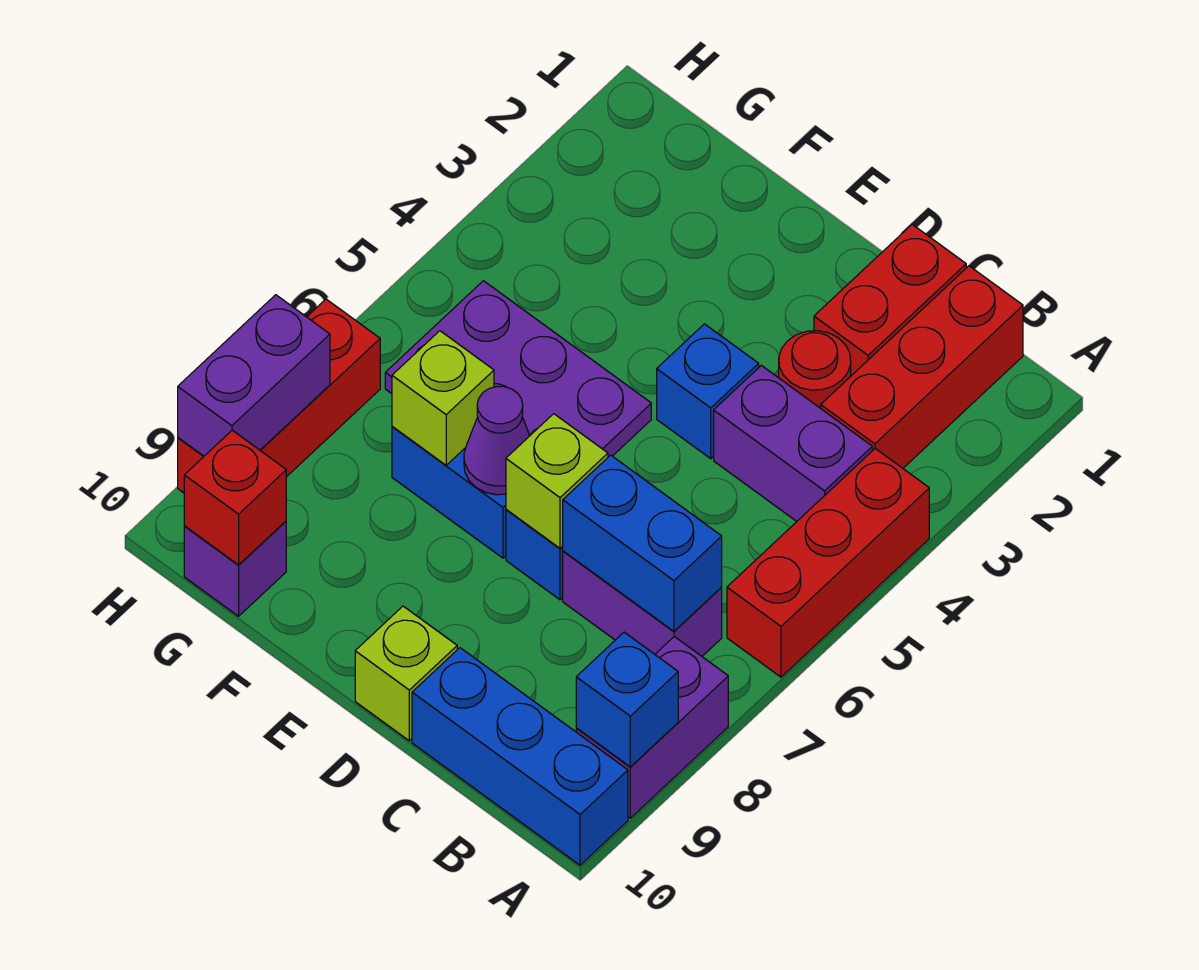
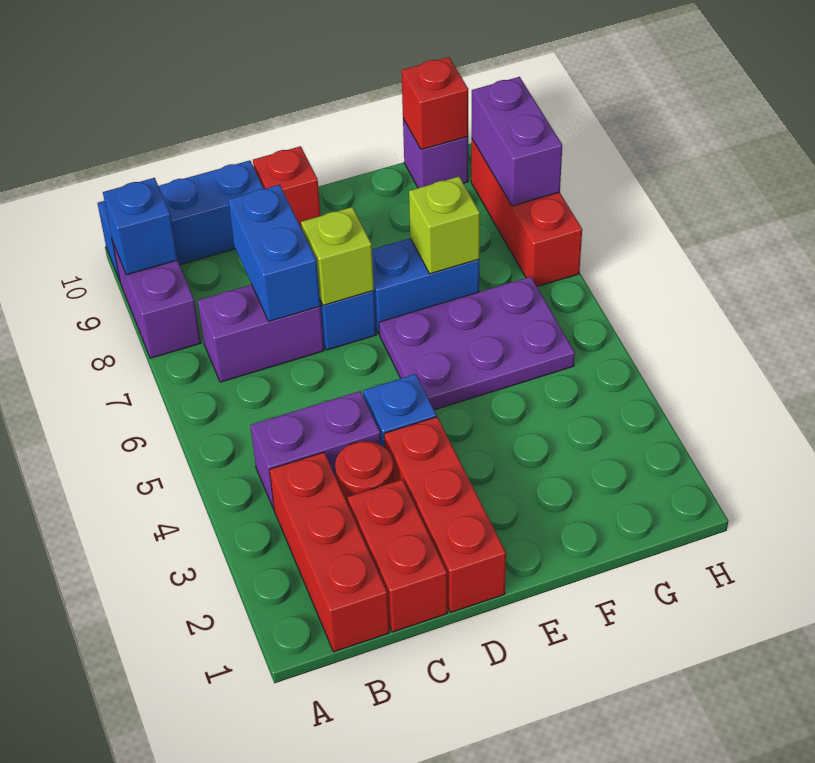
red brick A4:A6 level 1 -> red brick D1:D3 level 1
blue brick B7:C7 level 2 -> blue brick C7:C8 level 2
lime brick D10 level 1 -> red brick D10 level 1
purple cone E7 level 2 -> none

